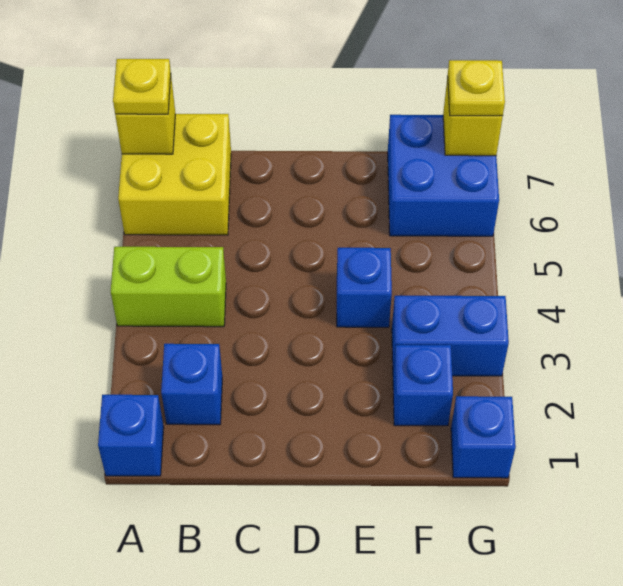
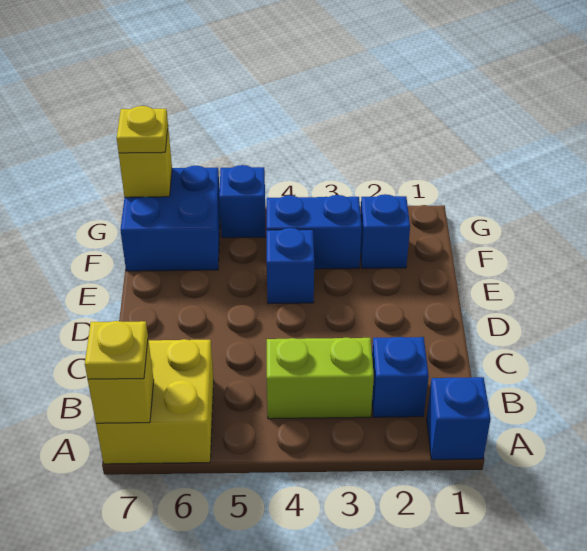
lime brick A4:B4 level 1 -> lime brick B3:B4 level 1
blue brick F3:G3 level 1 -> blue brick F3:F4 level 1
blue brick G1 level 1 -> blue brick G5 level 1

